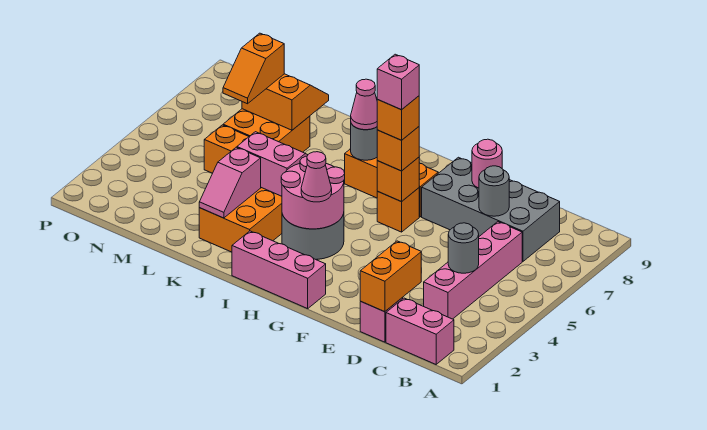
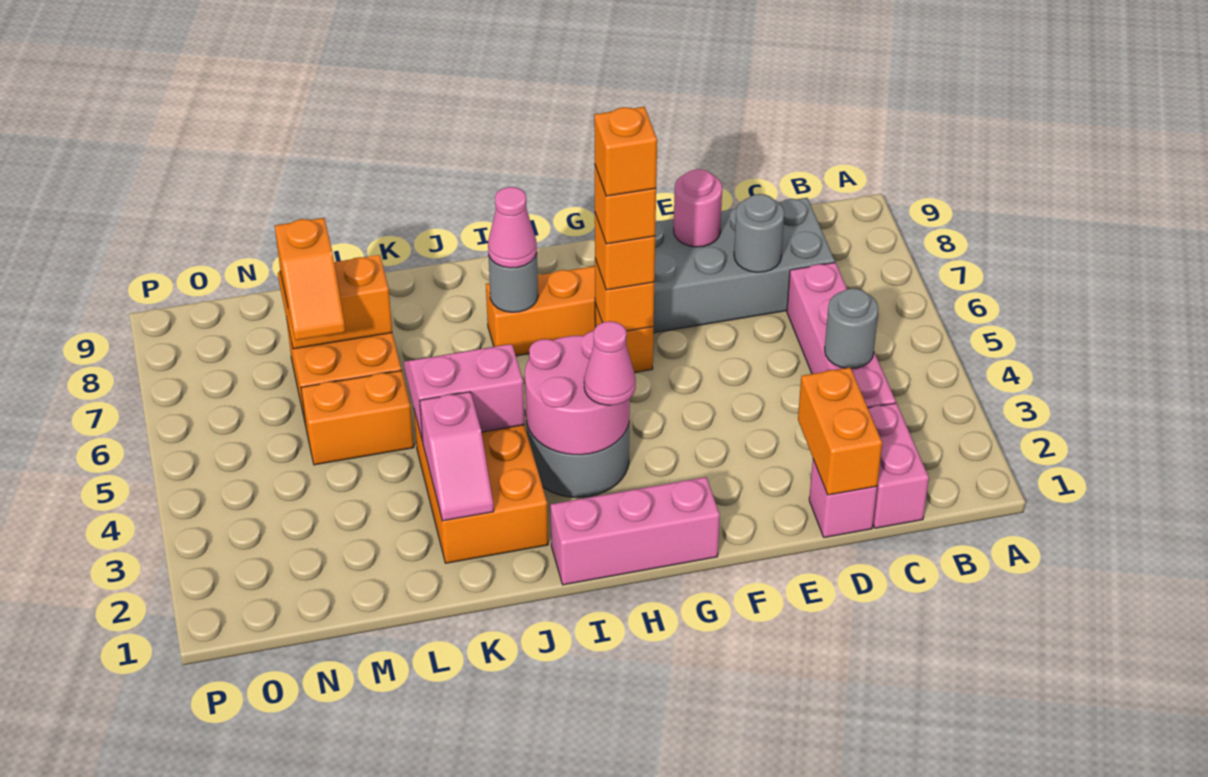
pink brick B1:C1 level 1 -> pink brick C1:C2 level 1
pink brick G6 level 5 -> orange brick G6 level 5

